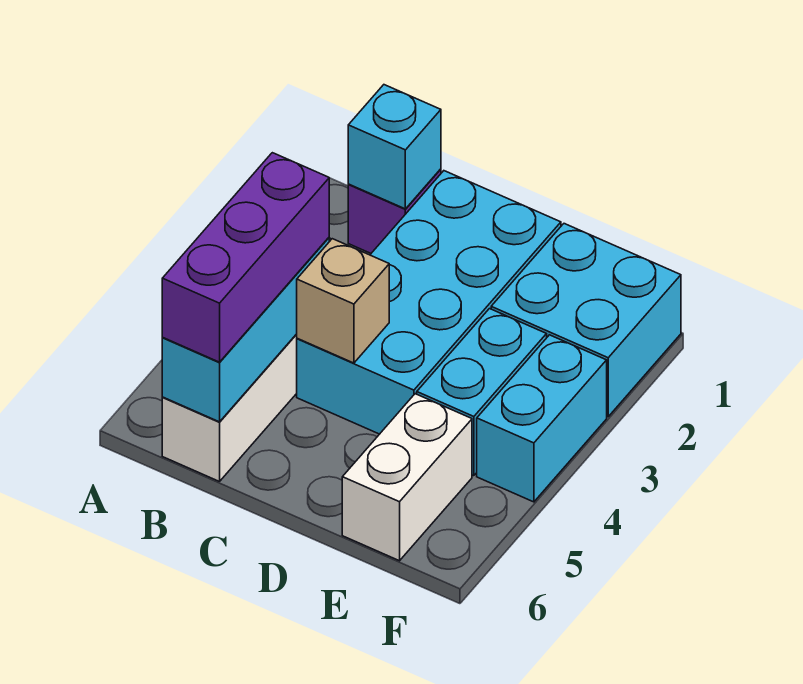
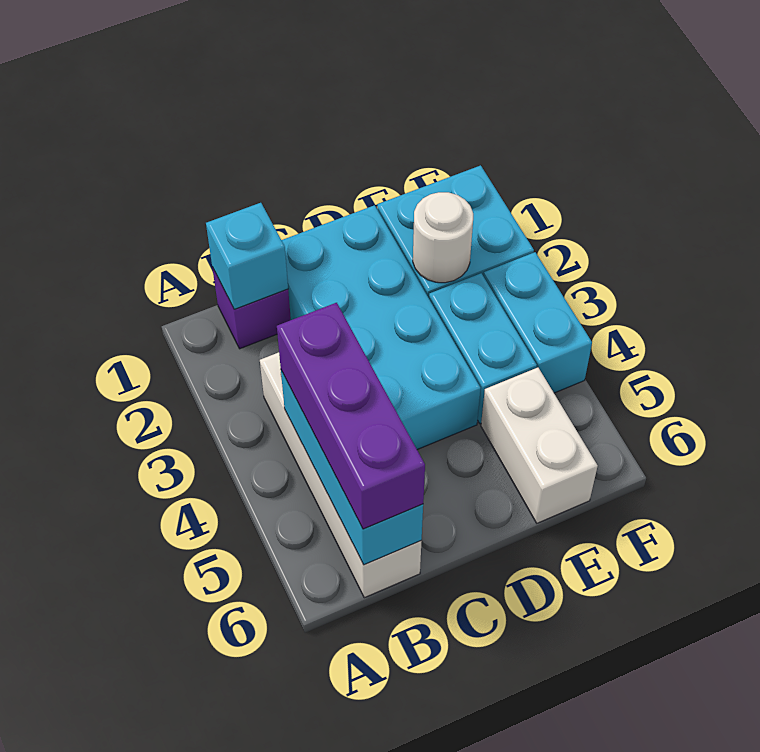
tan brick C4 level 2 -> none
none -> white round brick E2 level 2

